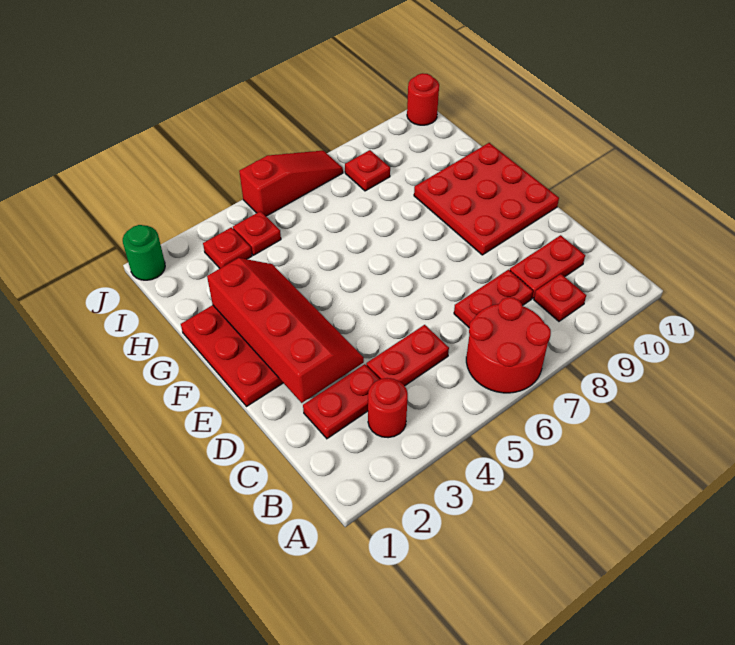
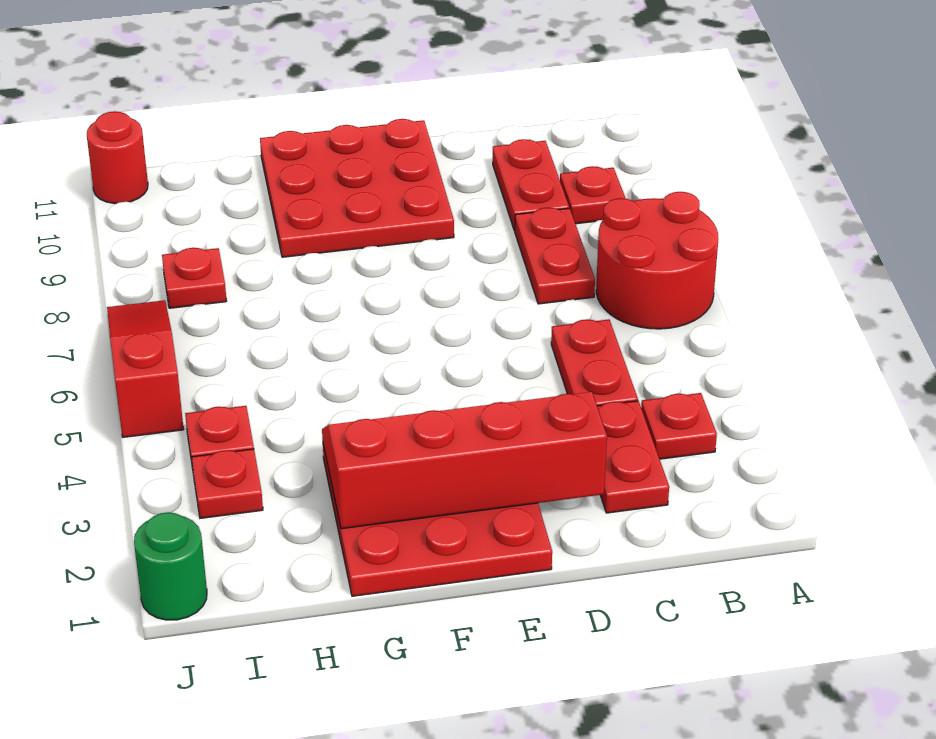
red round brick B3 level 1 -> red plate B3 level 1

